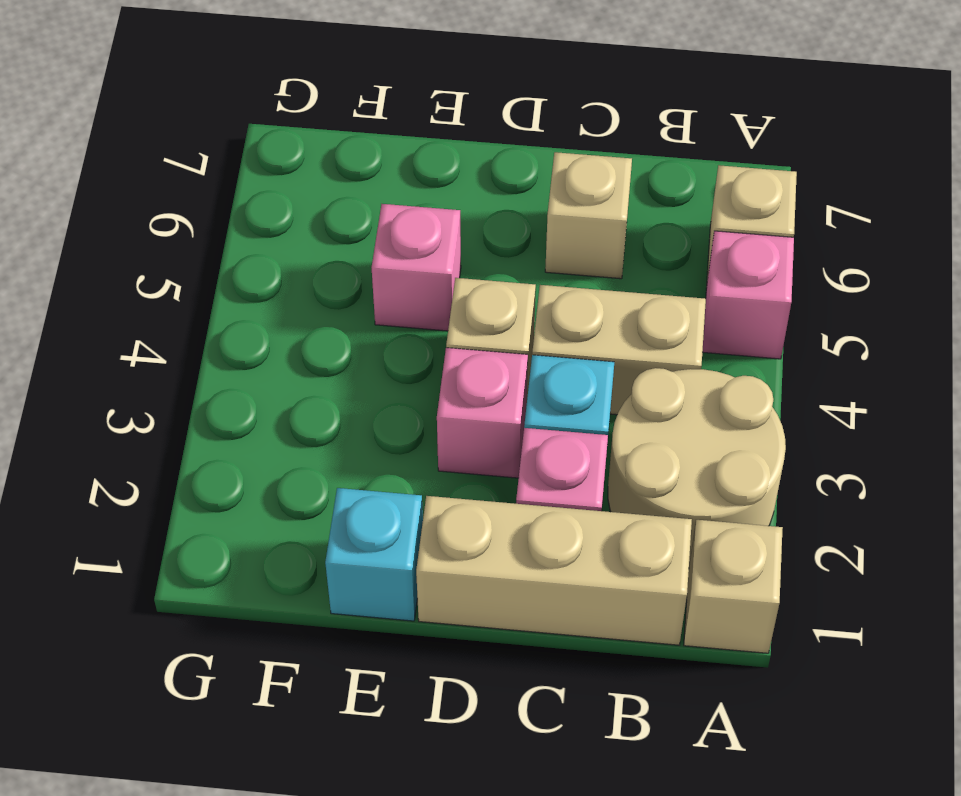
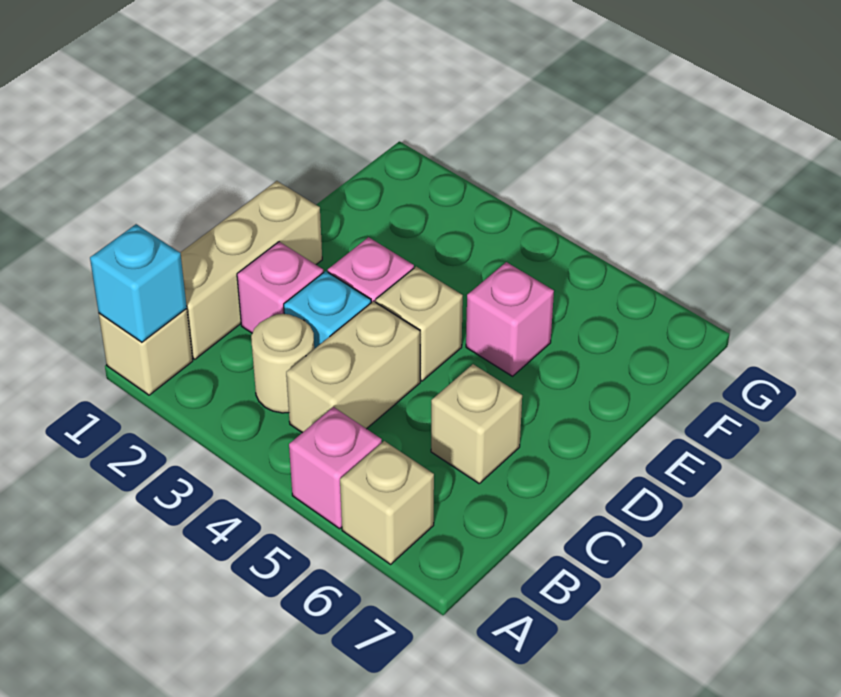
tan round brick A2:B3 level 1 -> tan round brick B3 level 1
cyan brick E1 level 1 -> cyan brick A1 level 2

